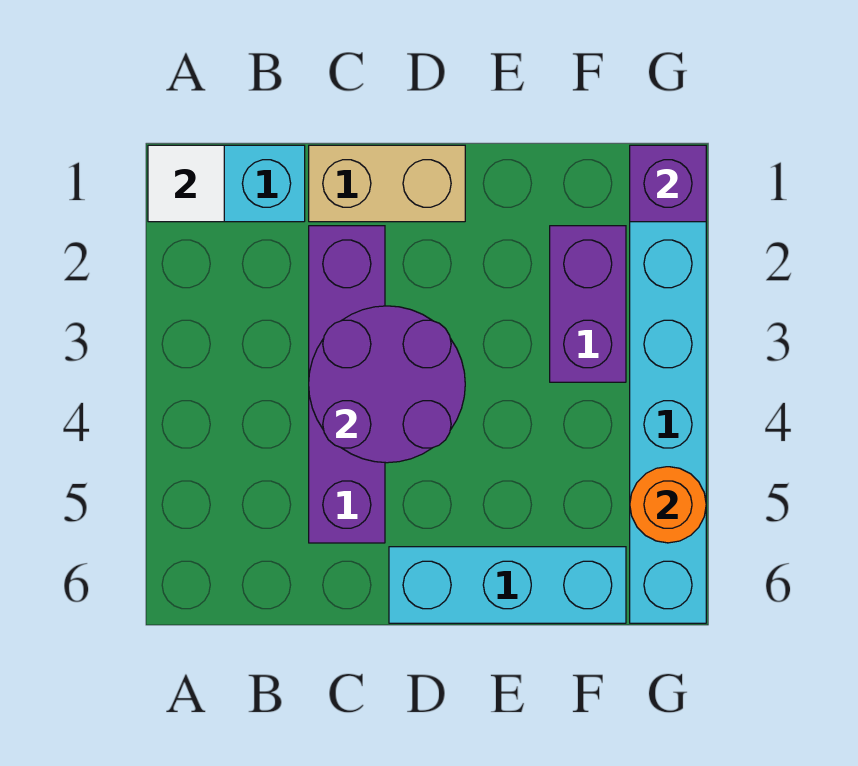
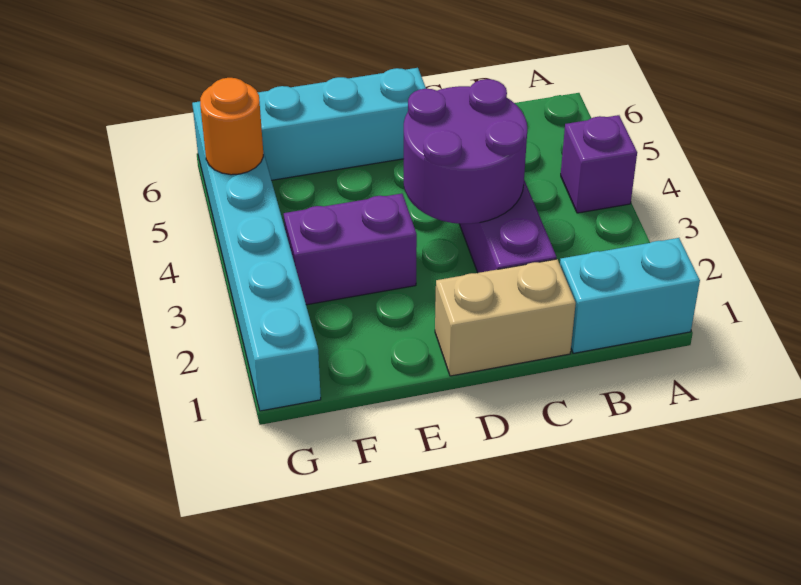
white tile A1 level 2 -> none
purple brick F2:F3 level 1 -> purple brick E3:F3 level 1
purple brick G1 level 2 -> purple brick A4 level 1

